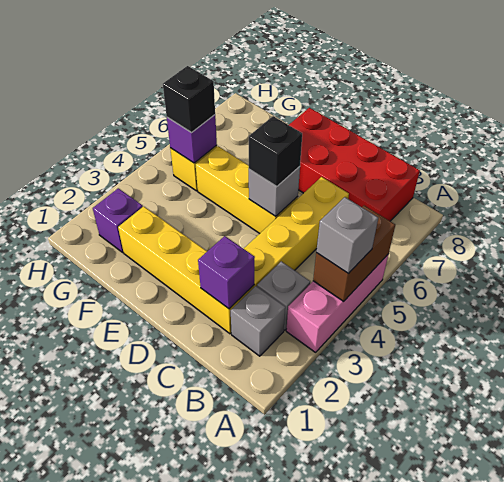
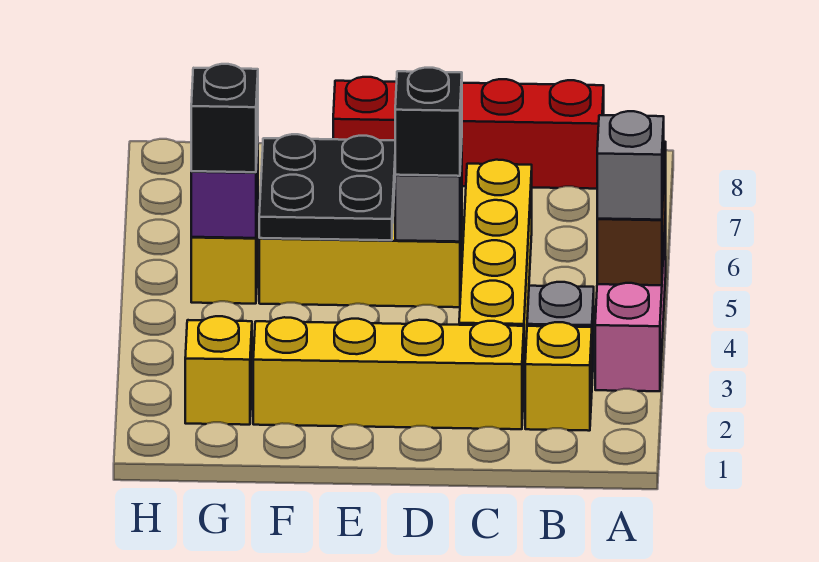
grey brick B2 level 1 -> yellow brick B2 level 1
red brick B7:E8 level 1 -> red brick B8:E8 level 1
purple brick C2 level 2 -> none
none -> black plate E5:F6 level 2
purple brick G2 level 1 -> yellow brick G2 level 1

